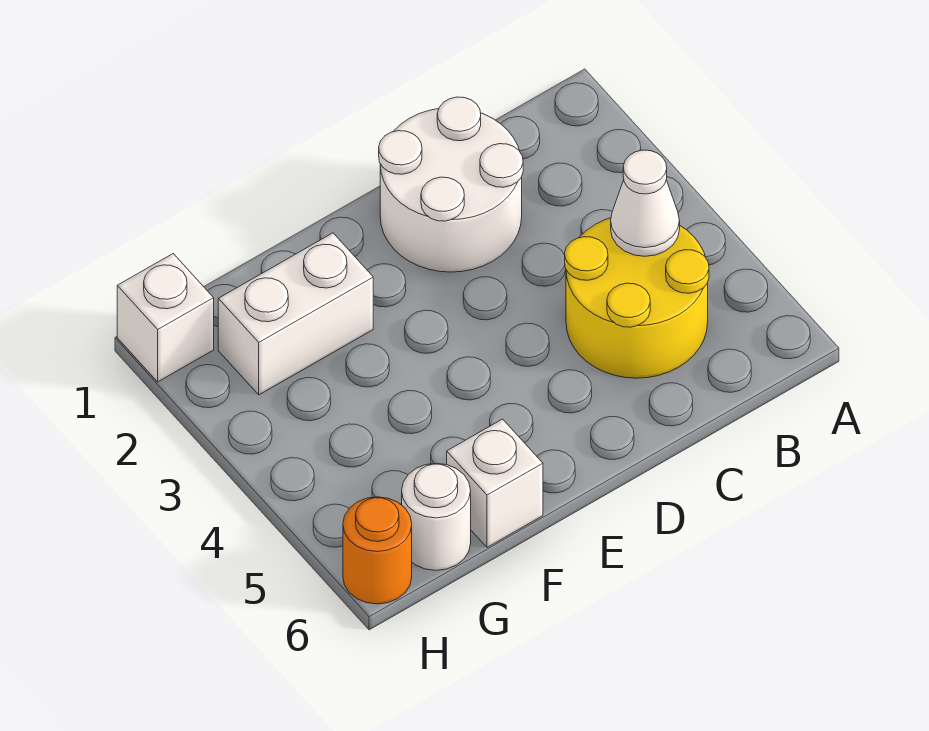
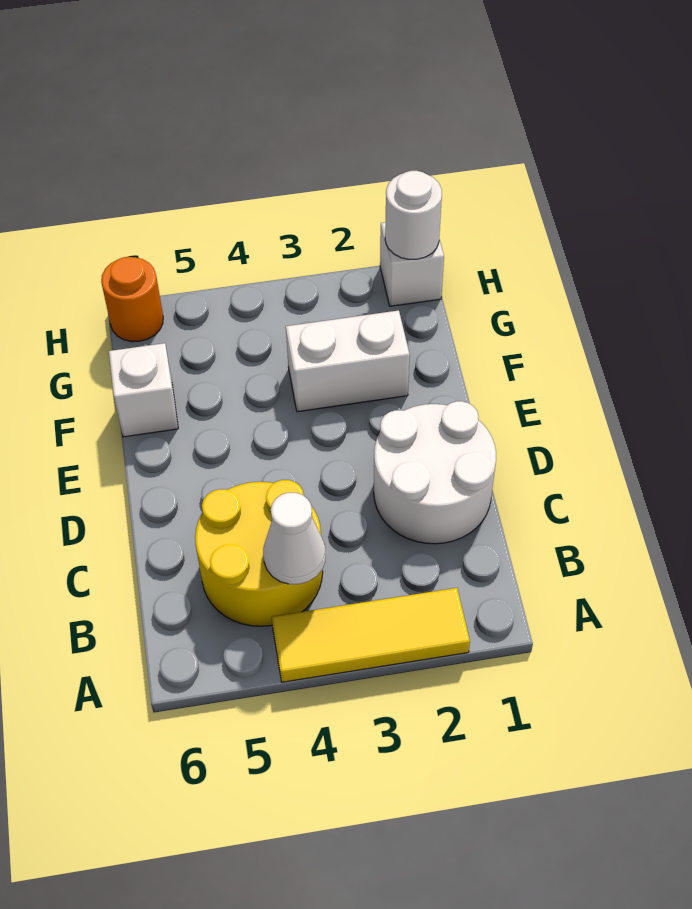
none -> yellow tile A2:A4 level 1
white brick F2:G2 level 1 -> white brick F2:F3 level 1
white round brick G6 level 1 -> white round brick H1 level 2

